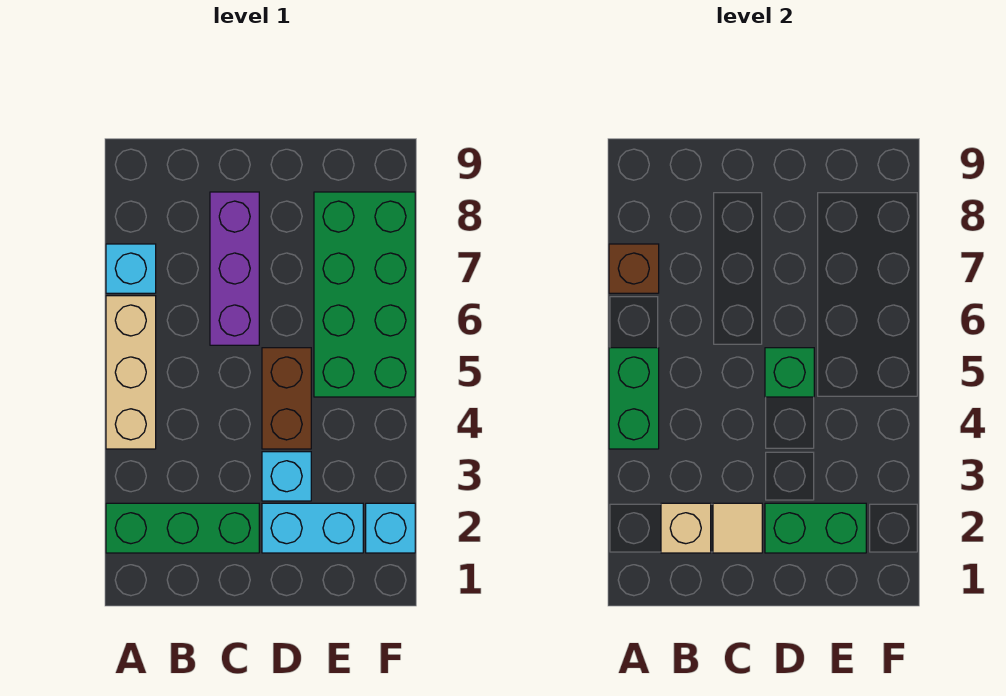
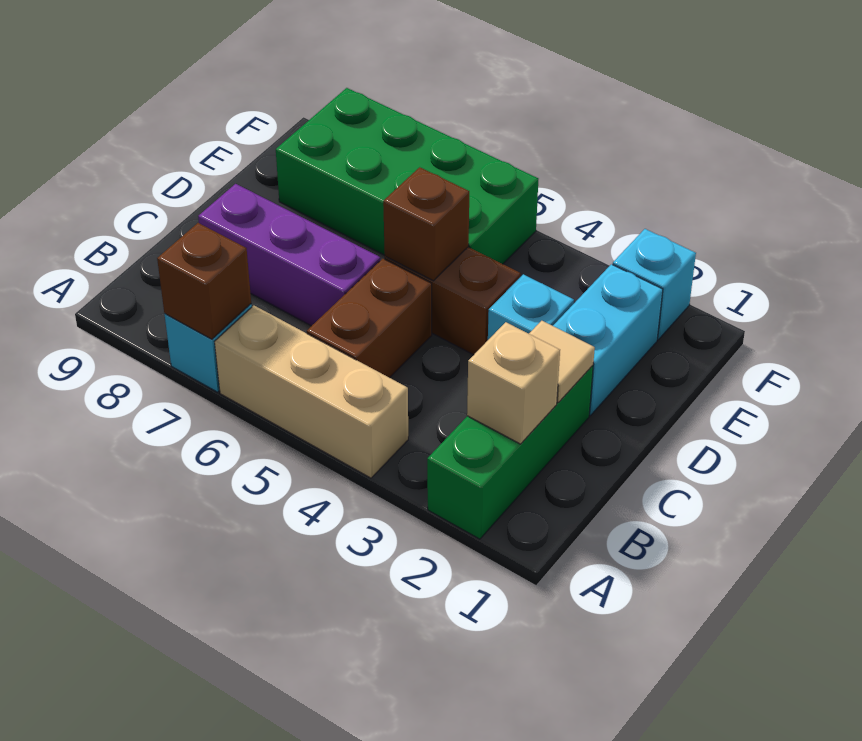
green brick A4:A5 level 2 -> none
none -> brown brick B5:C5 level 1
green brick D2:E2 level 2 -> none
green brick D5 level 2 -> brown brick D5 level 2

